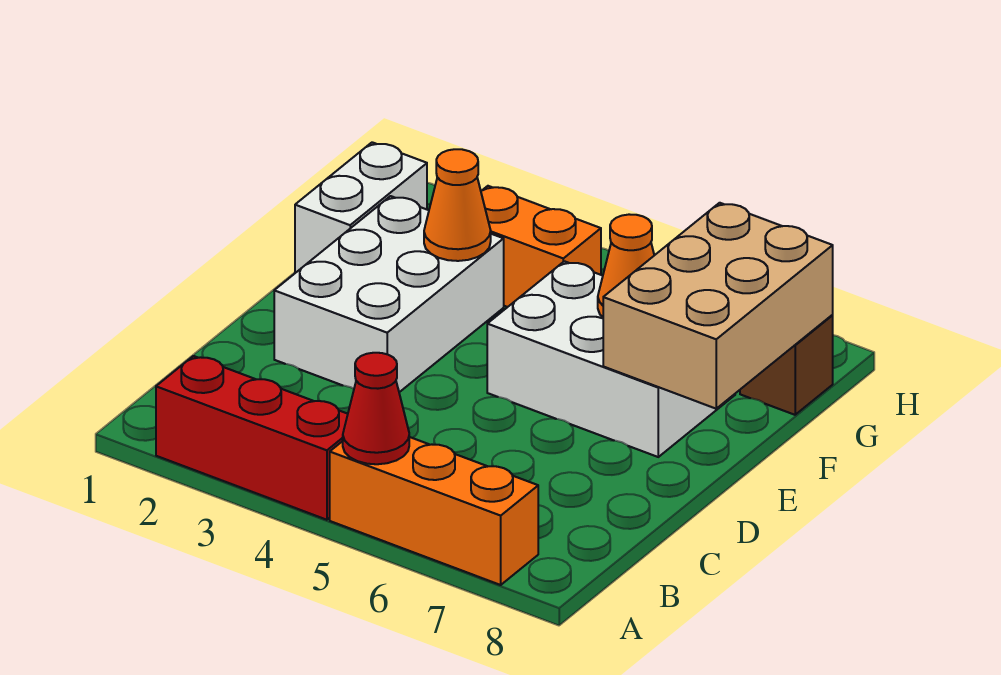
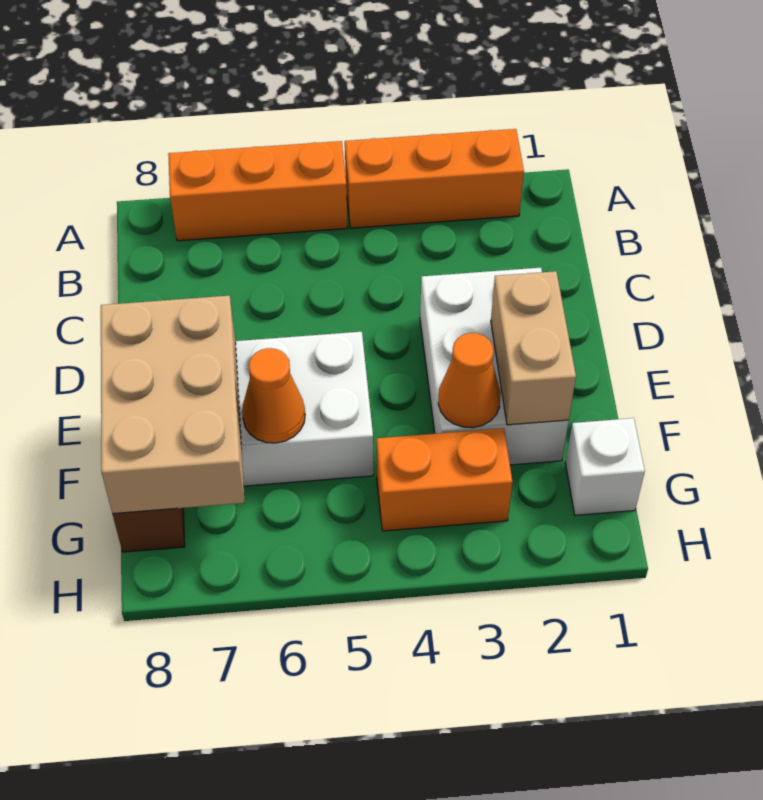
red brick A2:A4 level 1 -> orange brick A2:A4 level 1
red cone A5 level 2 -> none
none -> tan brick E2:F2 level 2
white brick F1:G1 level 1 -> white brick G1 level 1

